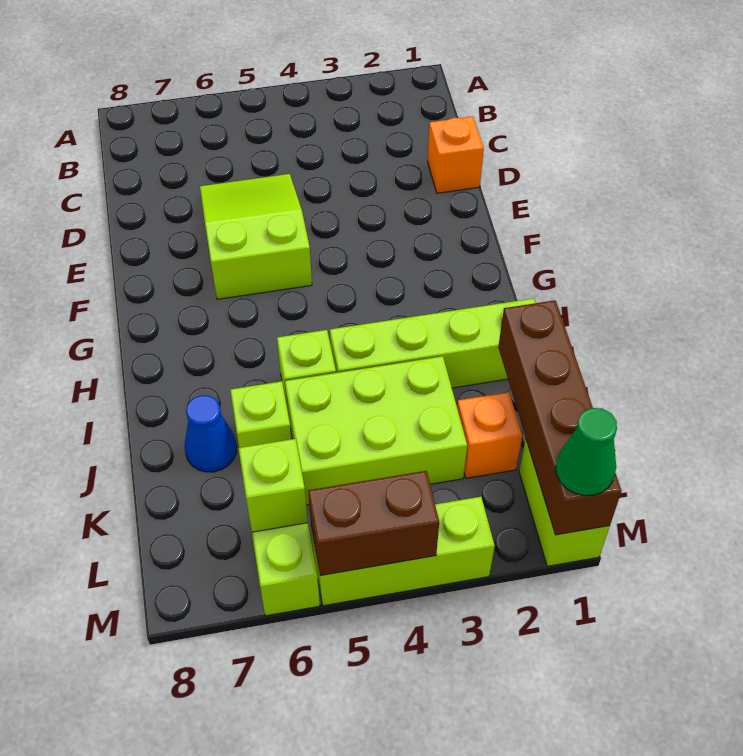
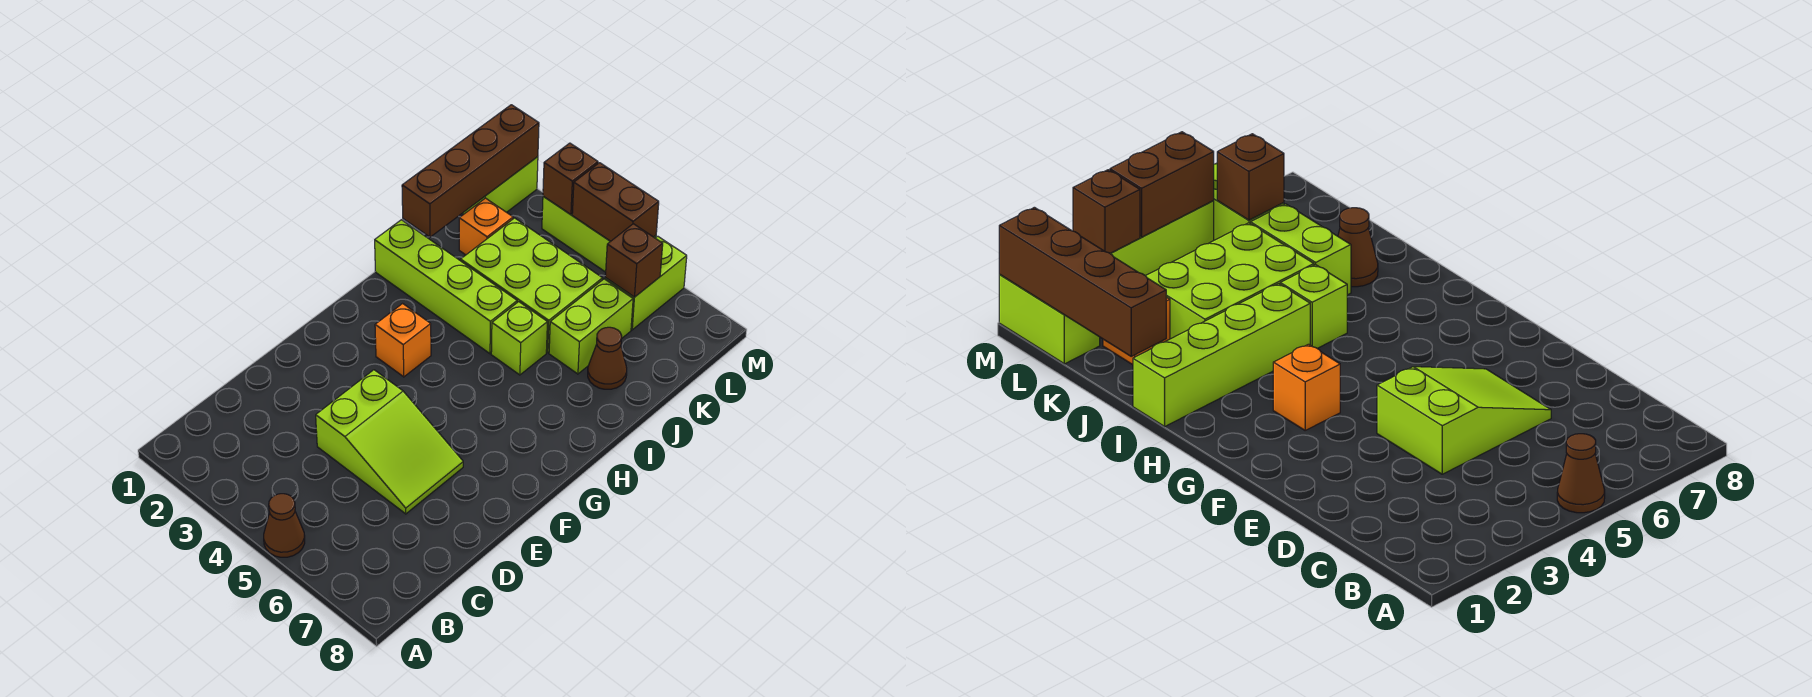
none -> brown cone A5 level 1
orange brick D1 level 1 -> orange brick G3 level 1
lime slope D5:F6 level 1 top F -> lime slope D4:E6 level 1 top 4
lime brick J6 level 1 -> lime brick J6:K6 level 1
blue cone J7 level 1 -> brown cone J7 level 1
lime brick L6 level 2 -> brown brick L6 level 2
green cone M1 level 3 -> none
none -> brown brick M3 level 2

